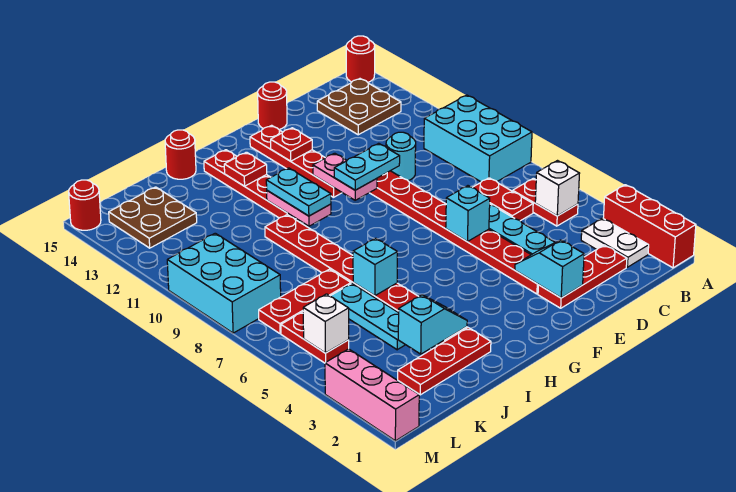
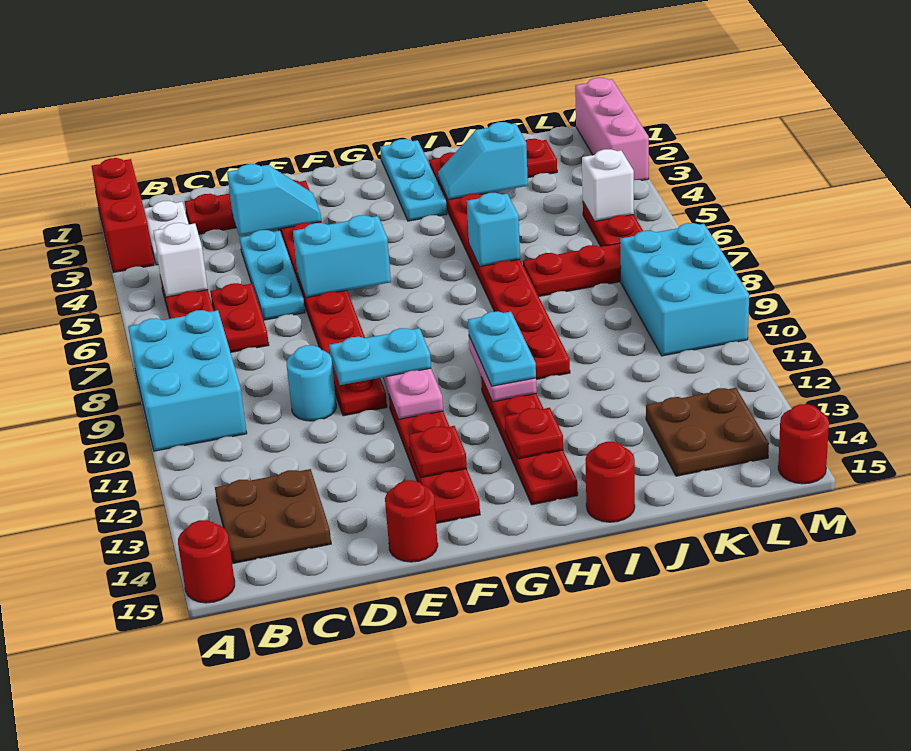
cyan slope E2:E3 level 2 top 2 -> cyan slope D3:E3 level 2 top D
cyan brick E6 level 2 -> cyan brick E6:F6 level 2
cyan plate J4:J6 level 1 -> cyan plate H1:H3 level 1

